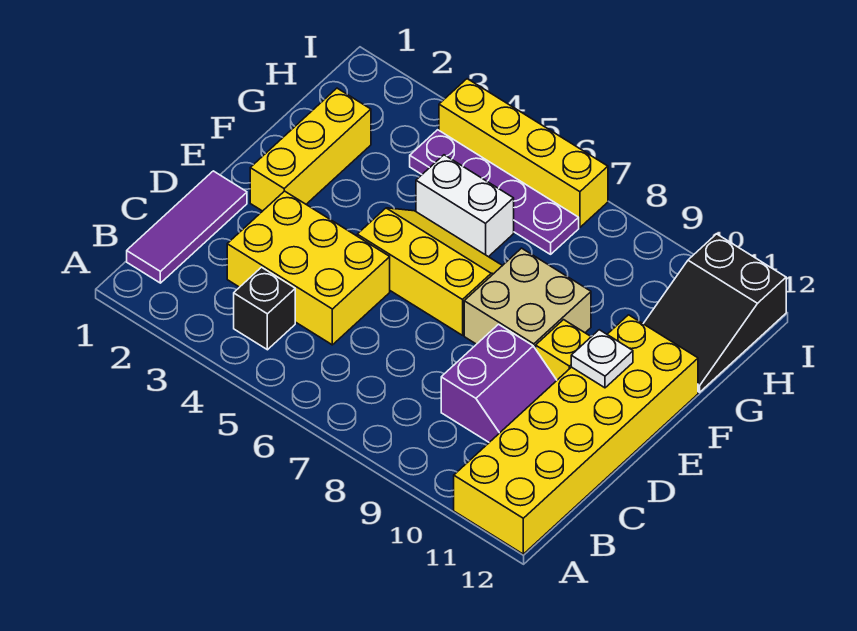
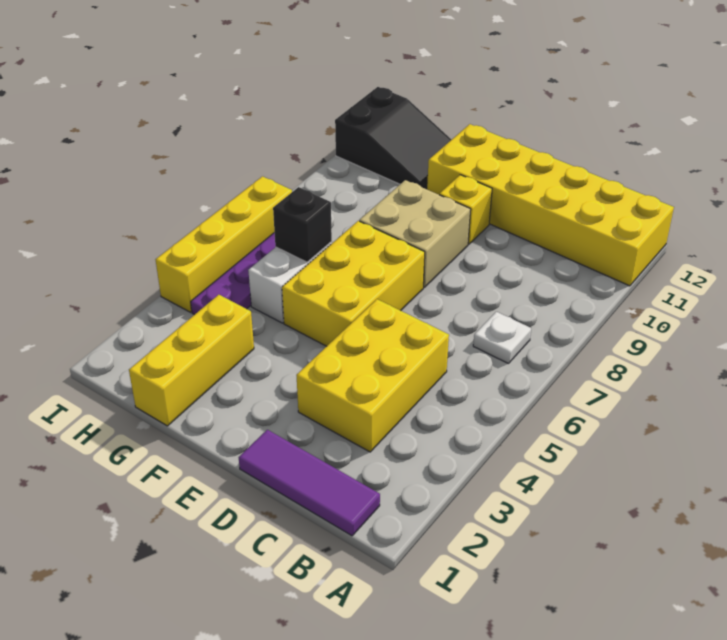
black brick B4 level 1 -> black brick G6 level 2
purple slope C9:D10 level 1 top 9 -> none
yellow brick E2:G2 level 1 -> yellow brick G1:G3 level 1
yellow slope E5:F7 level 1 top E -> yellow brick E5:F7 level 1
white plate E11 level 2 -> white plate B7 level 1

